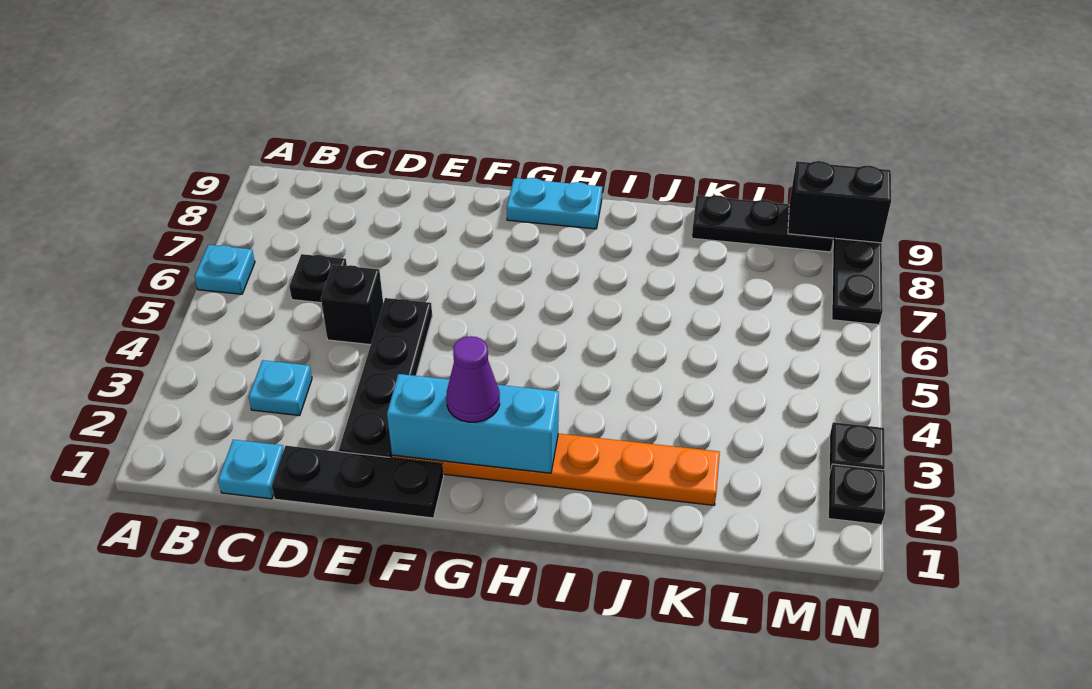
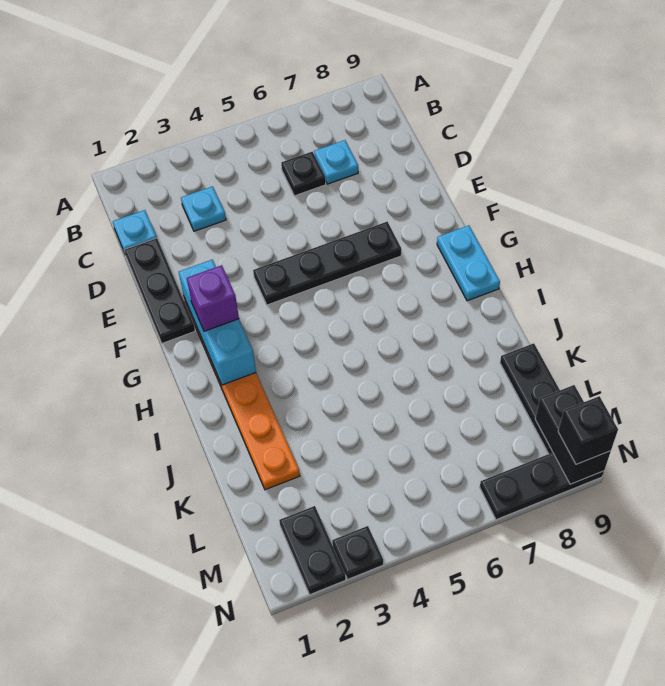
cyan plate A6 level 1 -> cyan plate C7 level 1
black brick D5 level 1 -> black brick N9 level 3
black plate E2:E5 level 1 -> black plate F4:F7 level 1
purple cone G2 level 3 -> purple brick G2 level 3
black plate N2 level 1 -> black plate M2:N2 level 1

